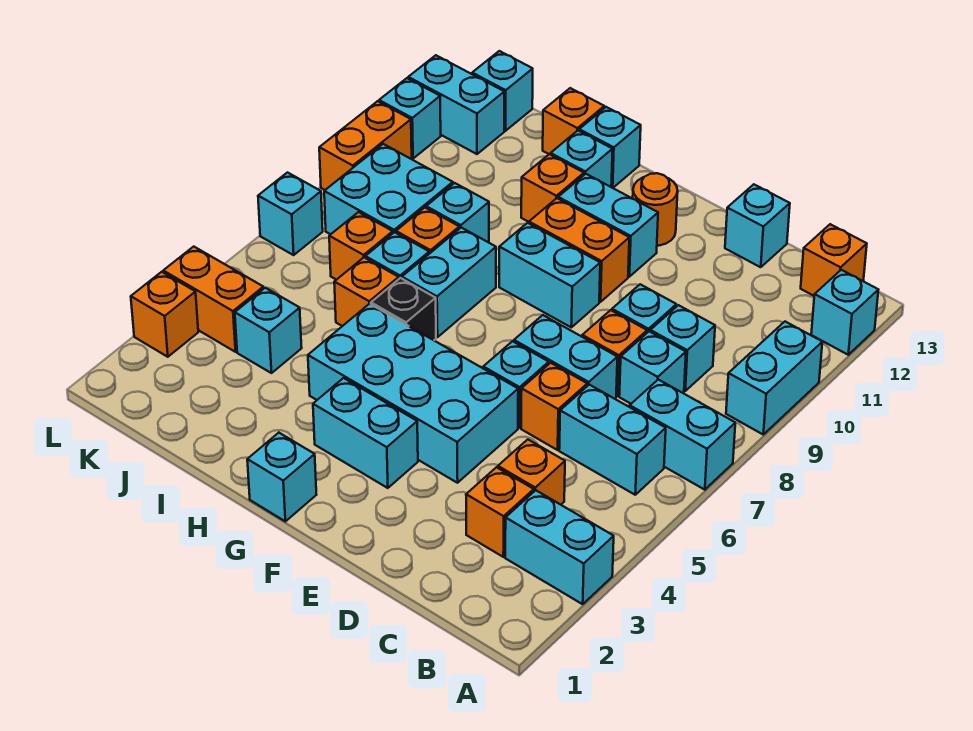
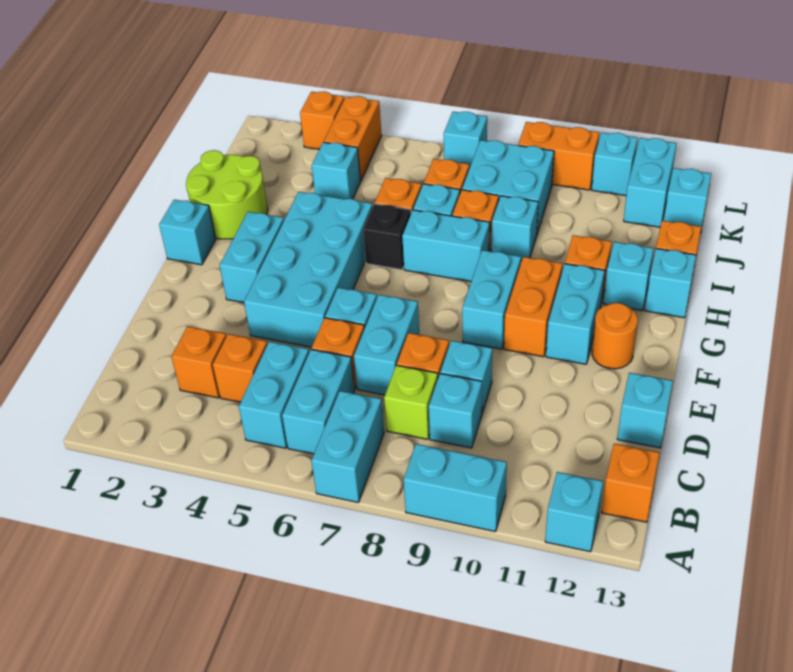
cyan brick A3:B3 level 1 -> cyan brick B5:C5 level 1
cyan brick C8 level 1 -> lime brick C8 level 1
none -> lime round brick H1:I2 level 1

